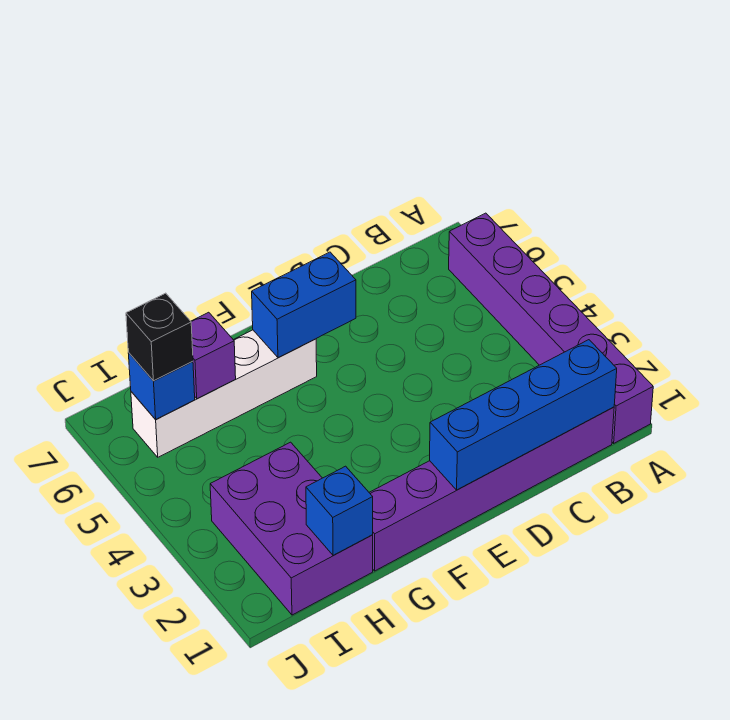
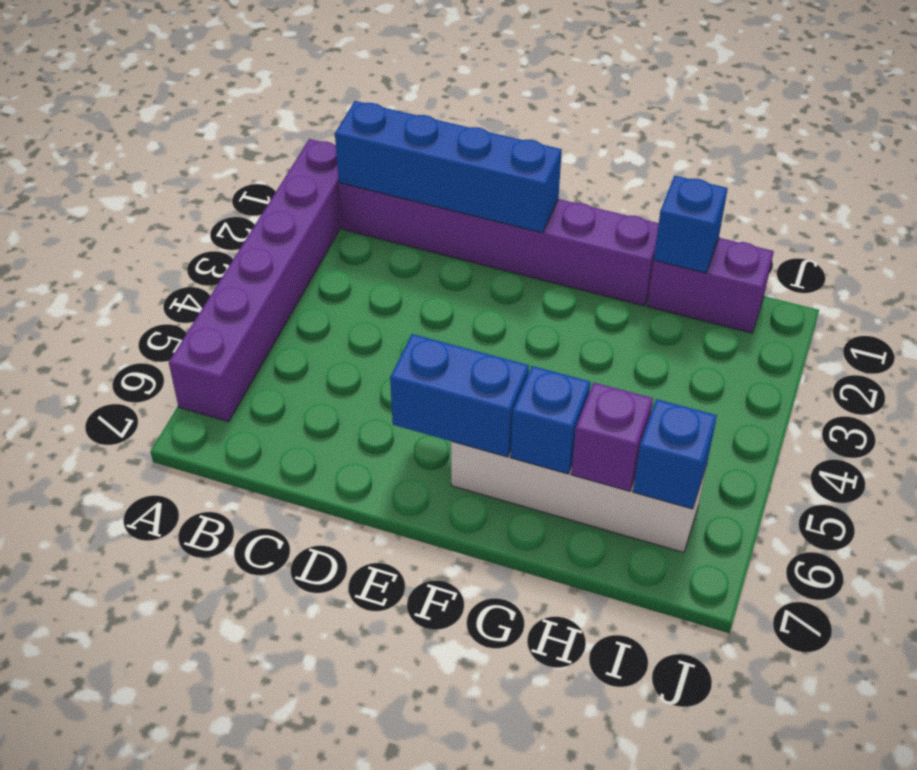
none -> blue brick G6 level 2
purple brick H1:I3 level 1 -> purple brick H1:I1 level 1
black brick I6 level 3 -> none

